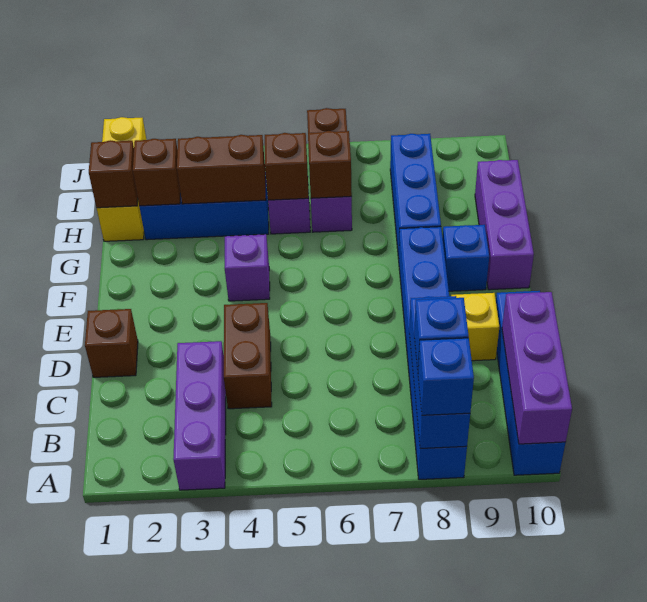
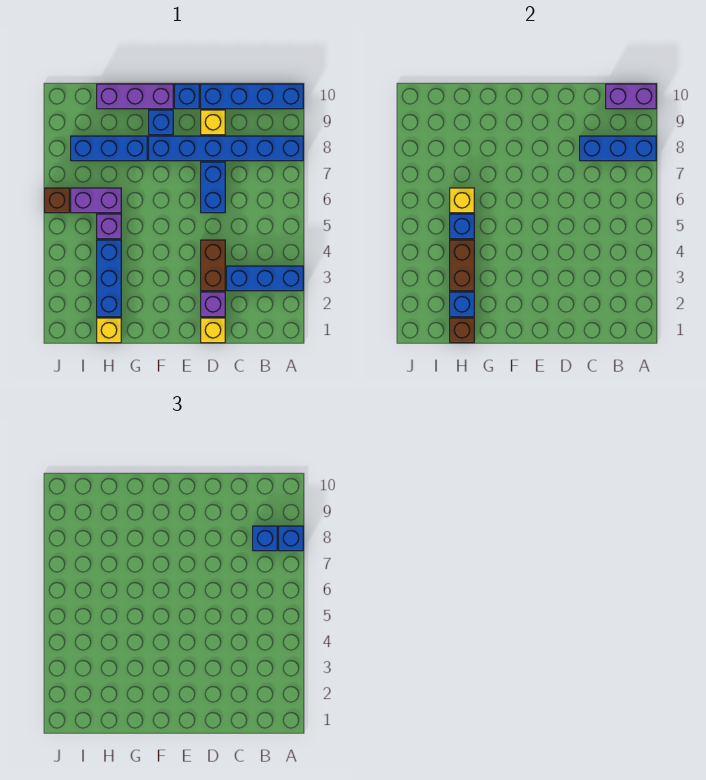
purple brick A3:C3 level 1 -> blue brick A3:C3 level 1
purple brick A10:C10 level 2 -> purple brick A10:B10 level 2
brown brick C4:D4 level 1 -> brown brick D3:D4 level 1
brown brick D1 level 1 -> yellow brick D1 level 1
none -> blue brick D6:D7 level 1
none -> blue brick E10 level 1
purple brick F4 level 1 -> purple brick D2 level 1
yellow brick H1:J1 level 1 -> yellow brick H1 level 1
brown brick H2 level 2 -> blue brick H2 level 2
brown brick H5 level 2 -> blue brick H5 level 2
brown brick H6 level 2 -> yellow brick H6 level 2

